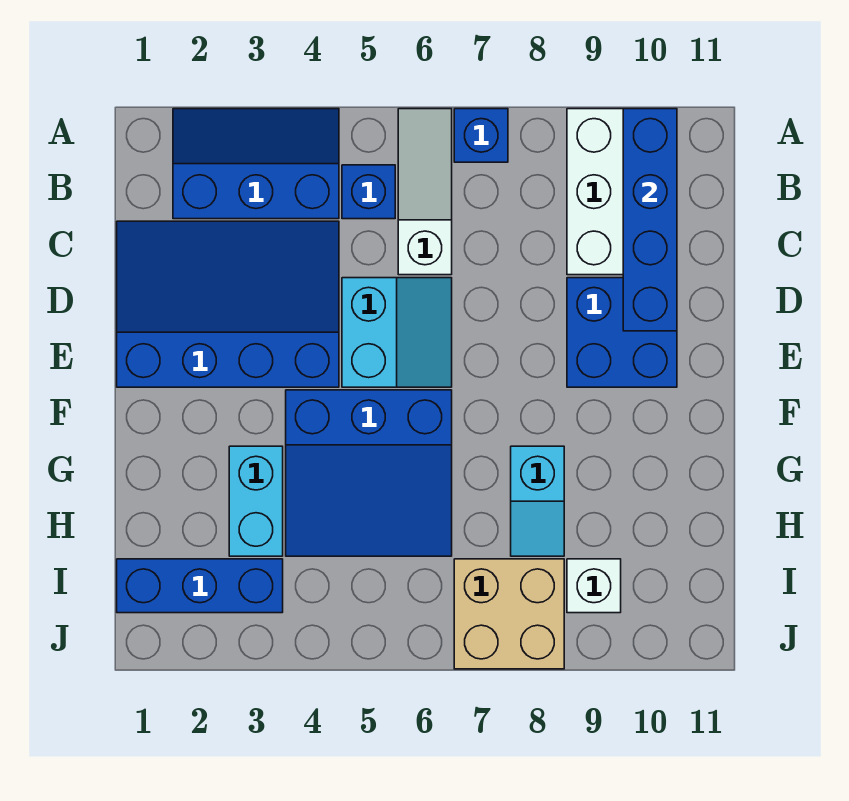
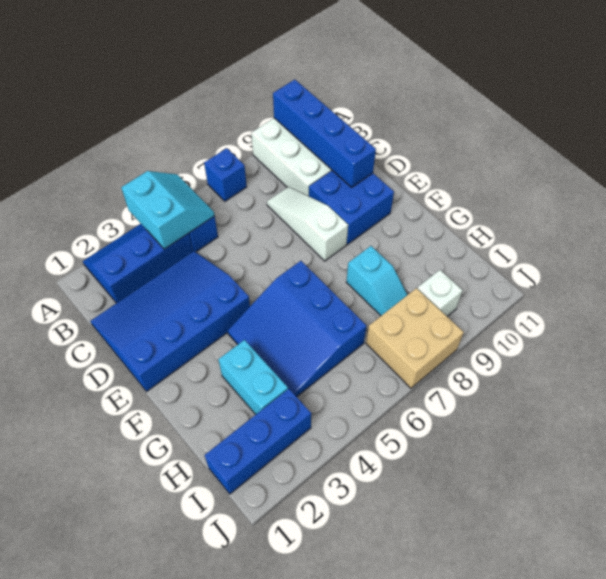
white slope A6:C6 level 1 top C -> white slope C8:E8 level 1 top E
cyan slope D5:E6 level 1 top 5 -> cyan slope A4:B5 level 2 top 4
blue slope F4:H6 level 1 top F -> blue slope F4:H6 level 1 top 6

